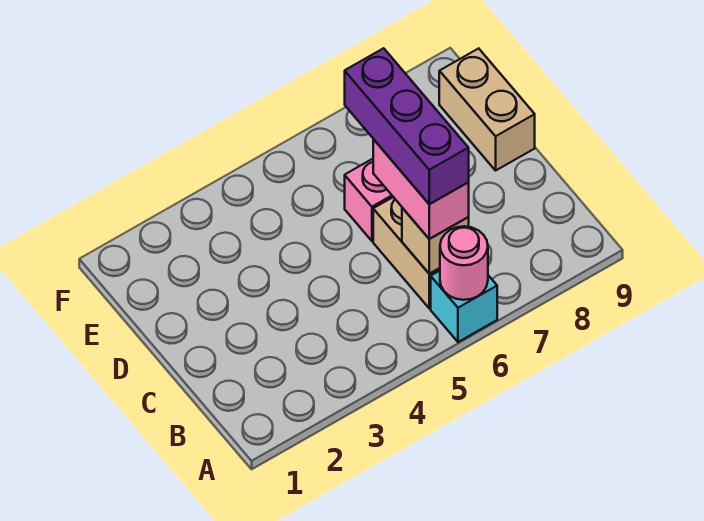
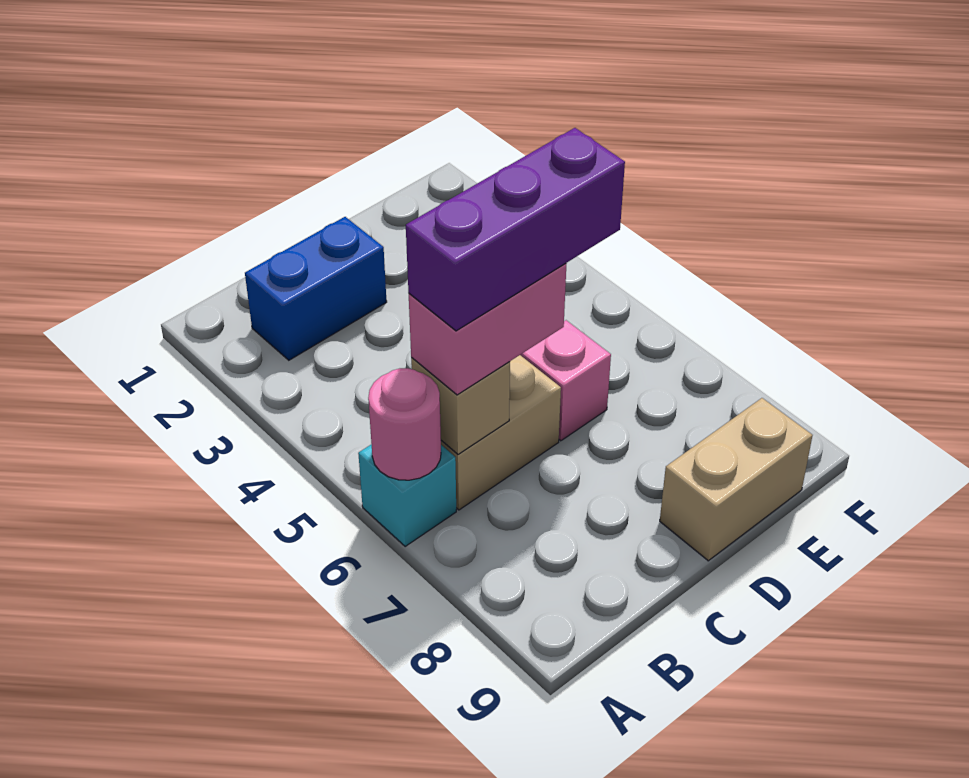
none -> blue brick B2:C2 level 1

